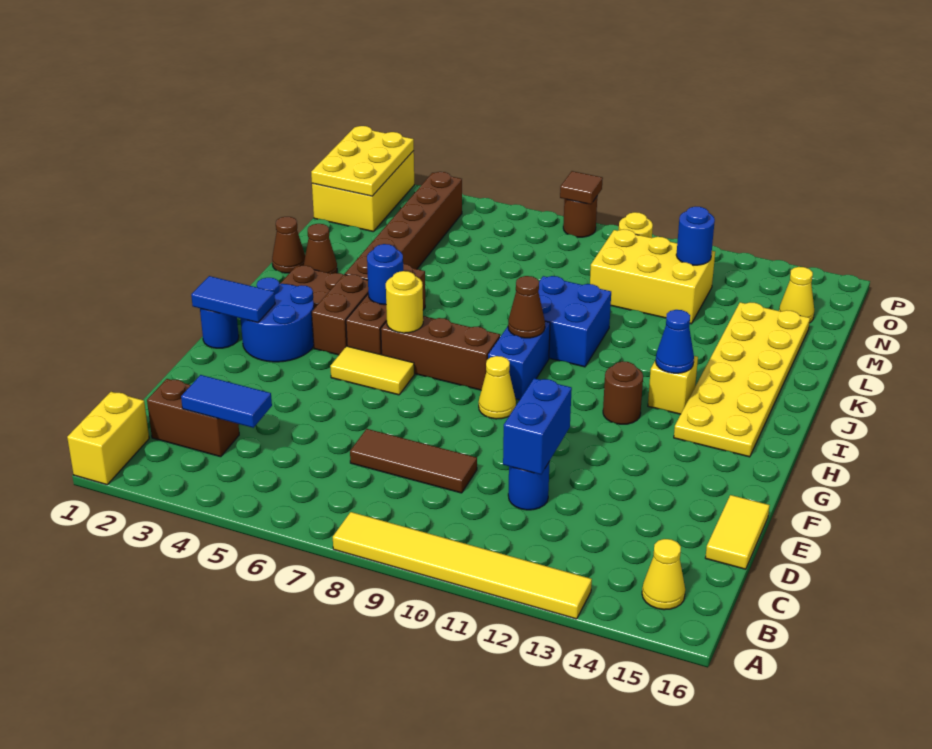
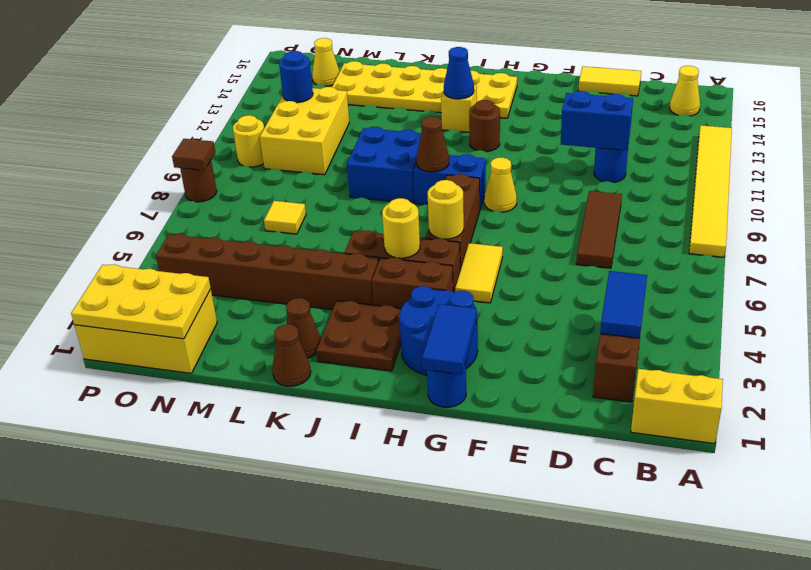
blue round brick I5 level 2 -> yellow round brick I5 level 2
none -> yellow tile M7 level 1

